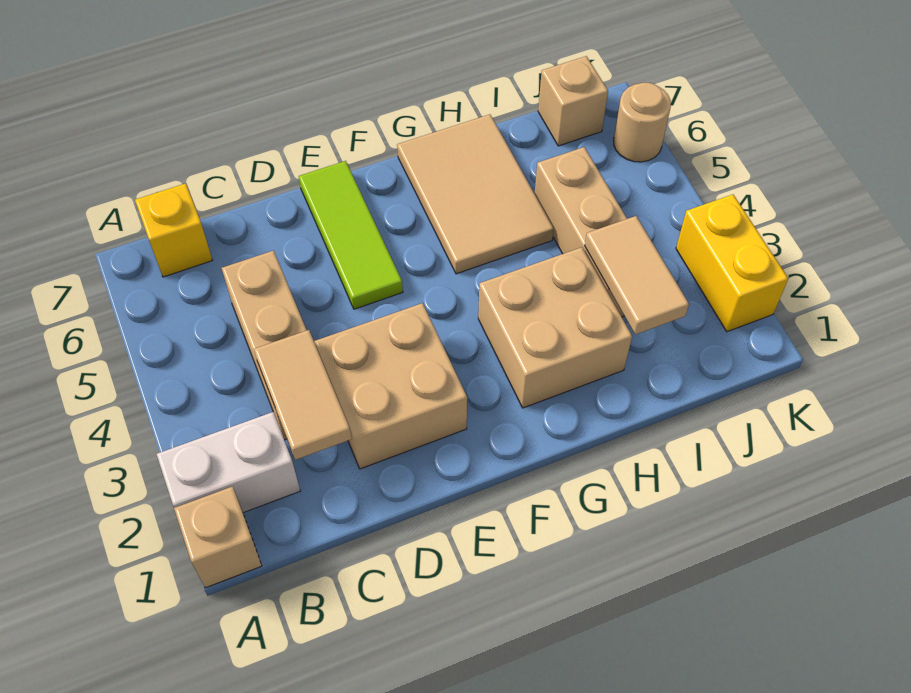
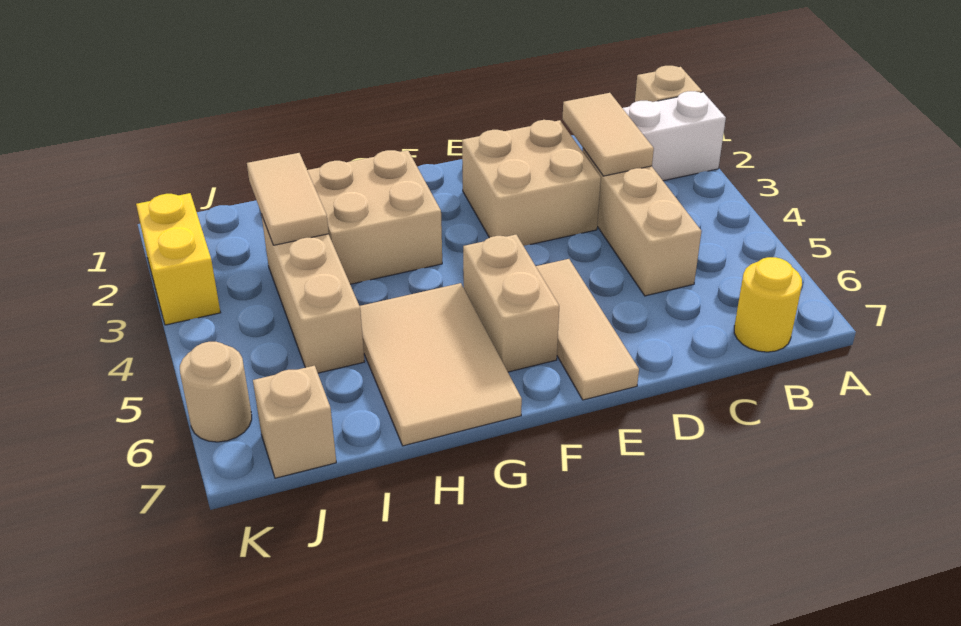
yellow brick B7 level 1 -> yellow round brick B7 level 1
lime tile E5:E7 level 1 -> tan tile E5:E7 level 1
none -> tan brick F5:F6 level 1

